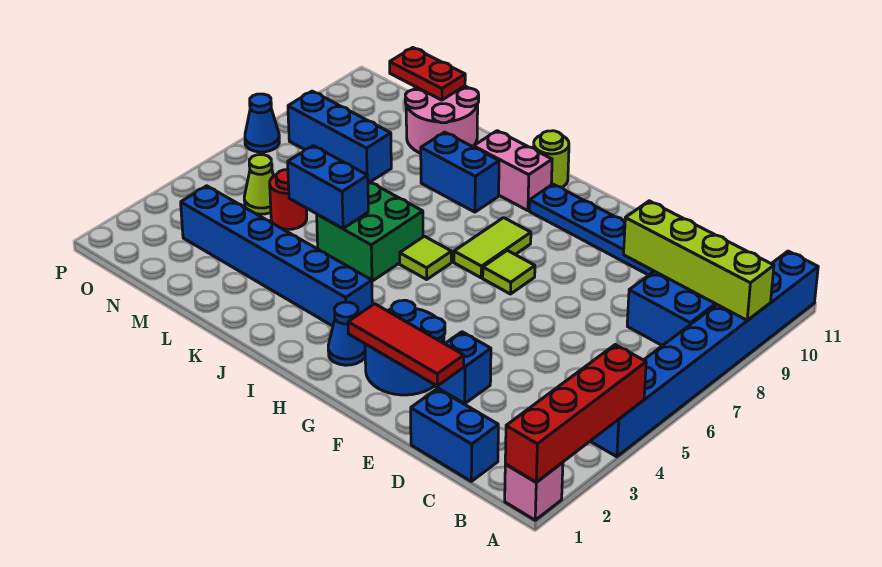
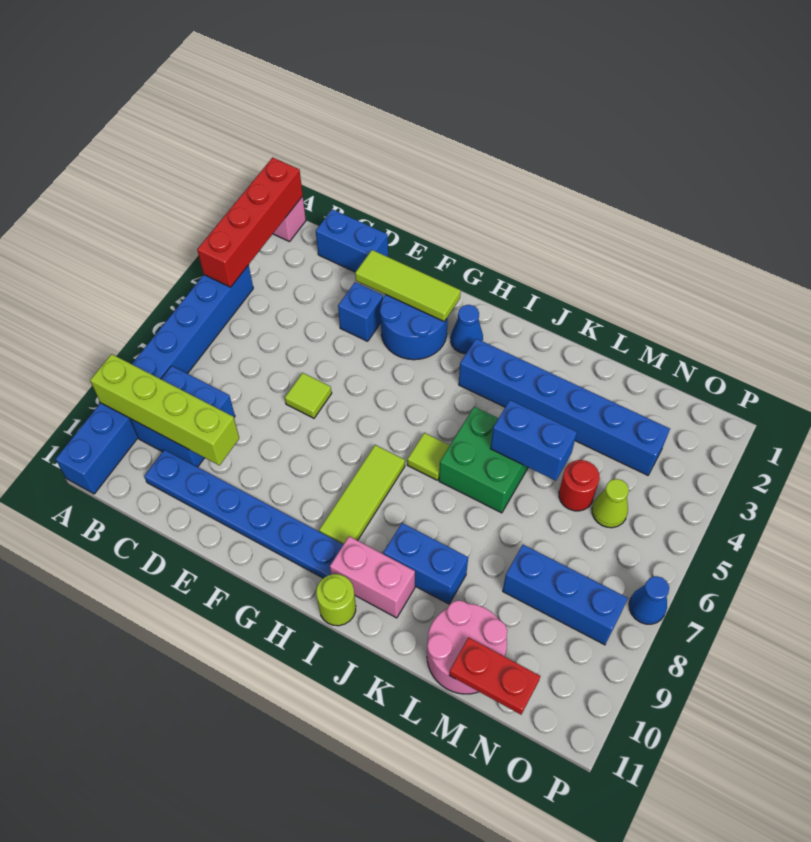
red tile E2:G2 level 2 -> lime tile E2:G2 level 2
lime tile G7 level 1 -> lime tile E6 level 1
lime tile H7:H8 level 1 -> lime tile H7:H9 level 1

